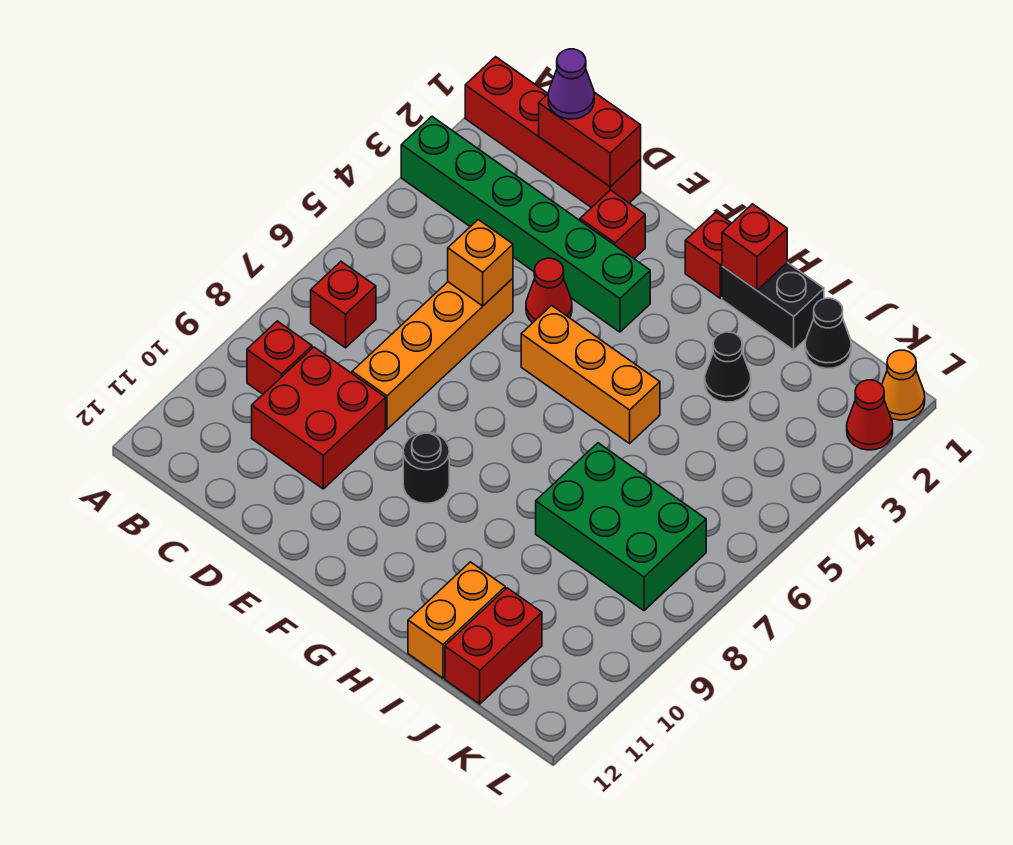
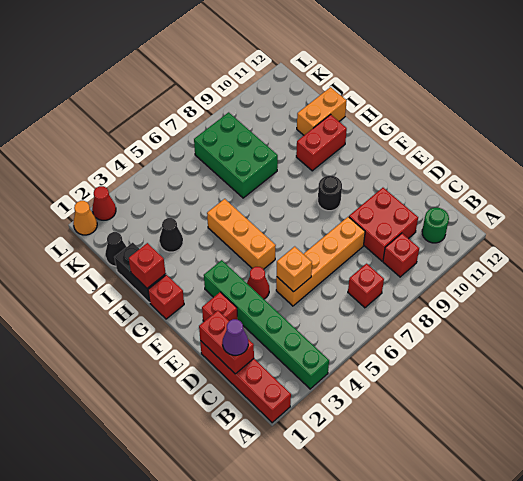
none -> green round brick B11 level 1
red brick J11:J12 level 1 -> red brick H10:H11 level 1

